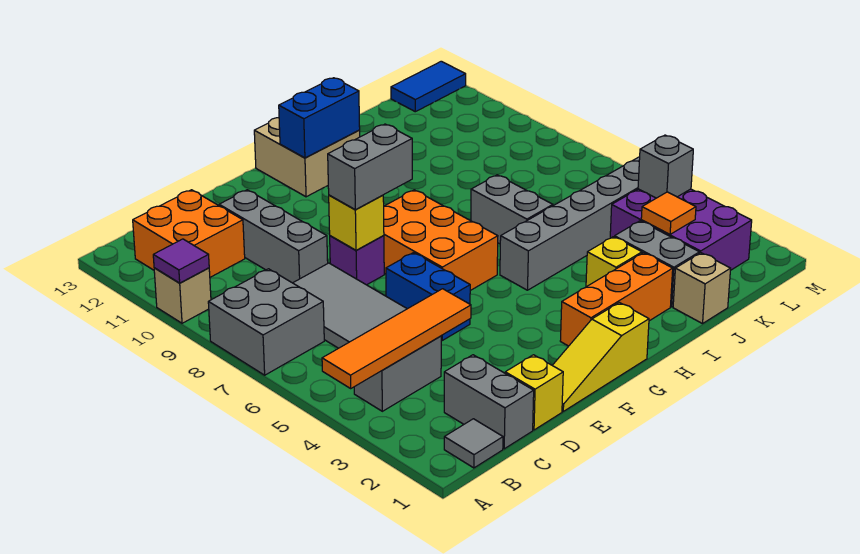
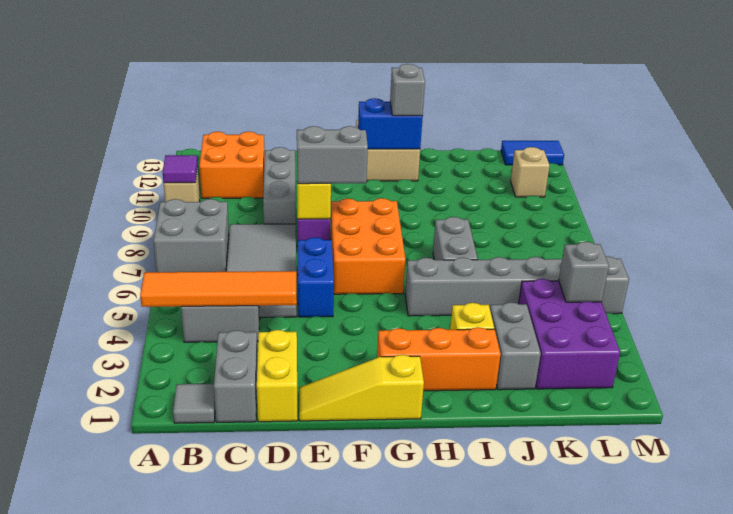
yellow brick D1 level 1 -> yellow brick D1:D2 level 1
none -> grey brick H12 level 3
tan brick J1 level 1 -> tan brick L11 level 1
orange tile K3 level 2 -> none

